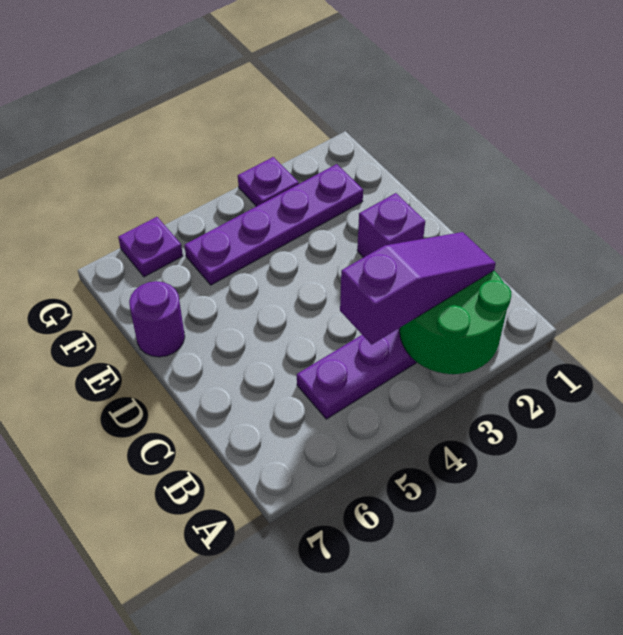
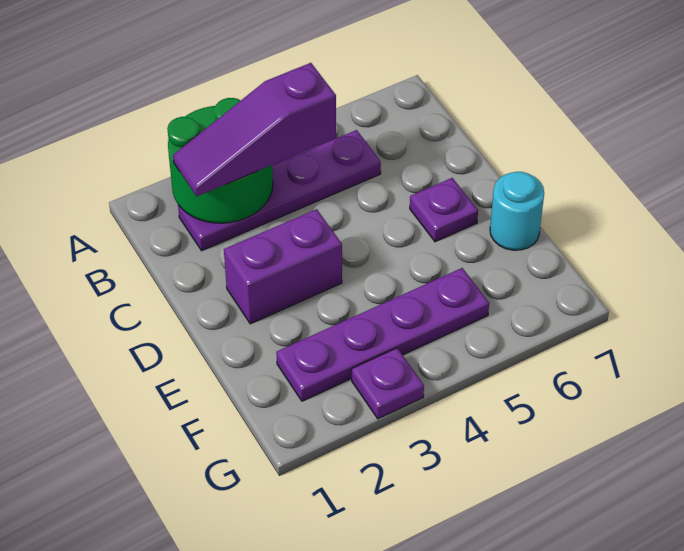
purple brick D2 level 1 -> purple brick D2:D3 level 1
purple round brick E7 level 1 -> cyan round brick E7 level 1
purple plate G6 level 1 -> purple plate D6 level 1

